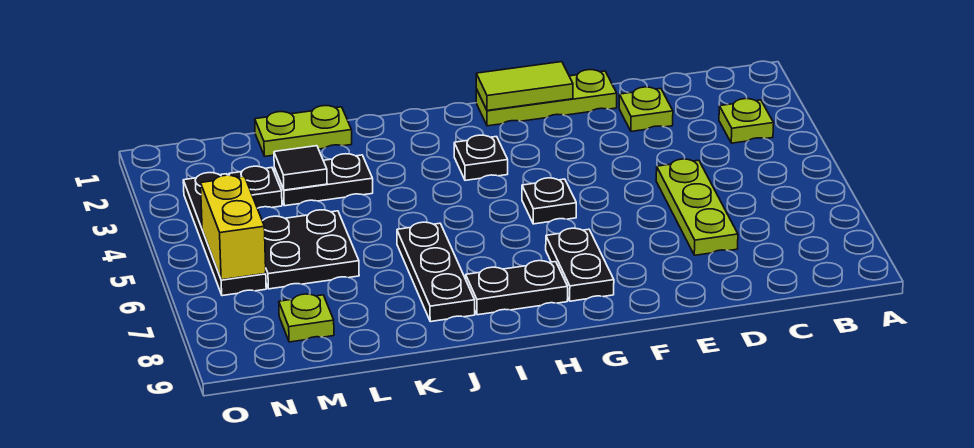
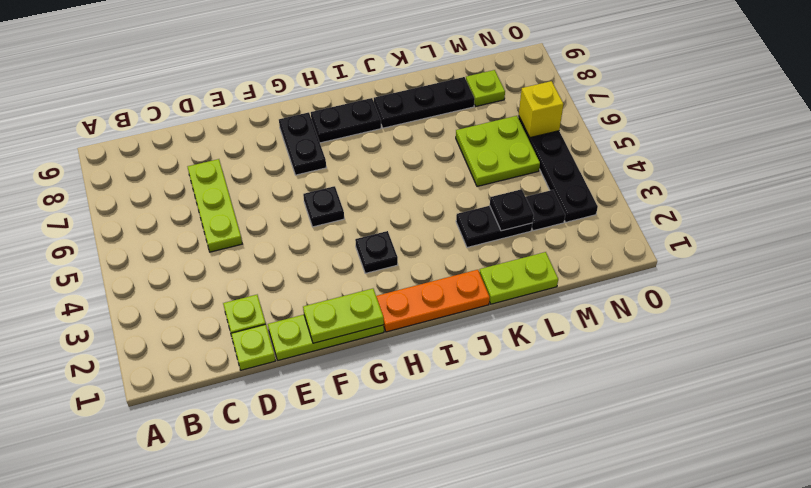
lime plate B3 level 1 -> lime plate D1 level 1
lime tile F1:G1 level 2 -> lime plate F1:G1 level 2
none -> orange plate H1:J1 level 1
black plate J6:J8 level 1 -> black plate J8:L8 level 1
black tile L3 level 2 -> black plate L3 level 2
black plate L5:M6 level 1 -> lime plate L5:M6 level 1
yellow brick N5:N6 level 2 -> yellow brick N6 level 2

